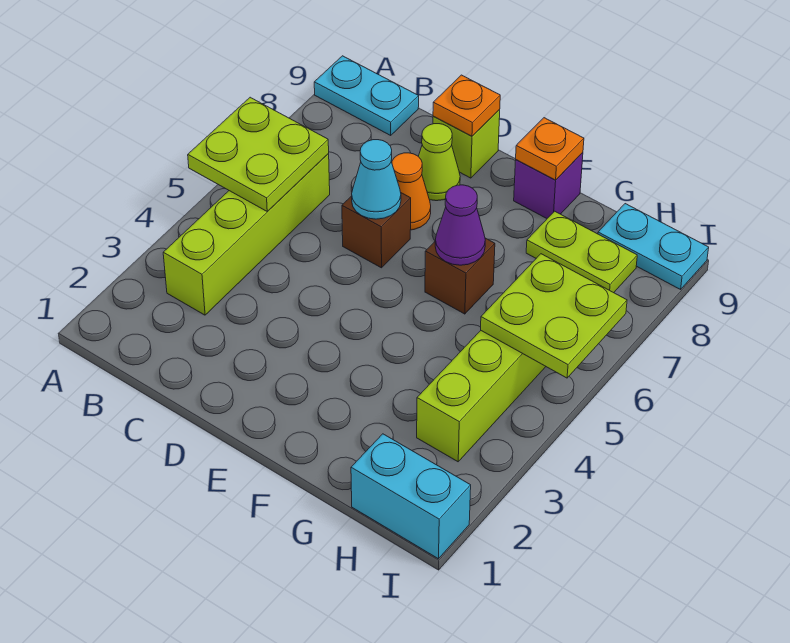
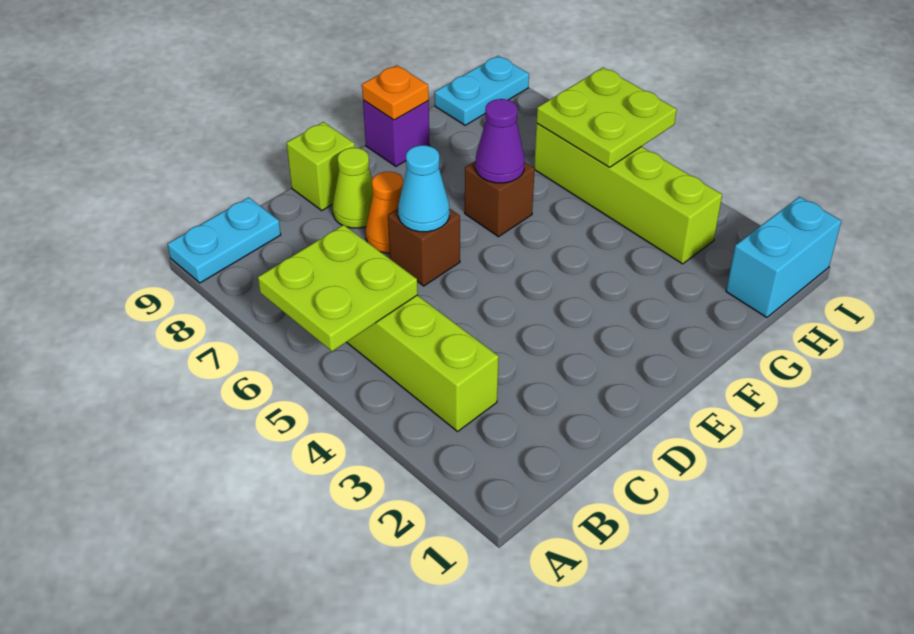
orange plate D9 level 2 -> none
lime plate G8:H8 level 1 -> none

